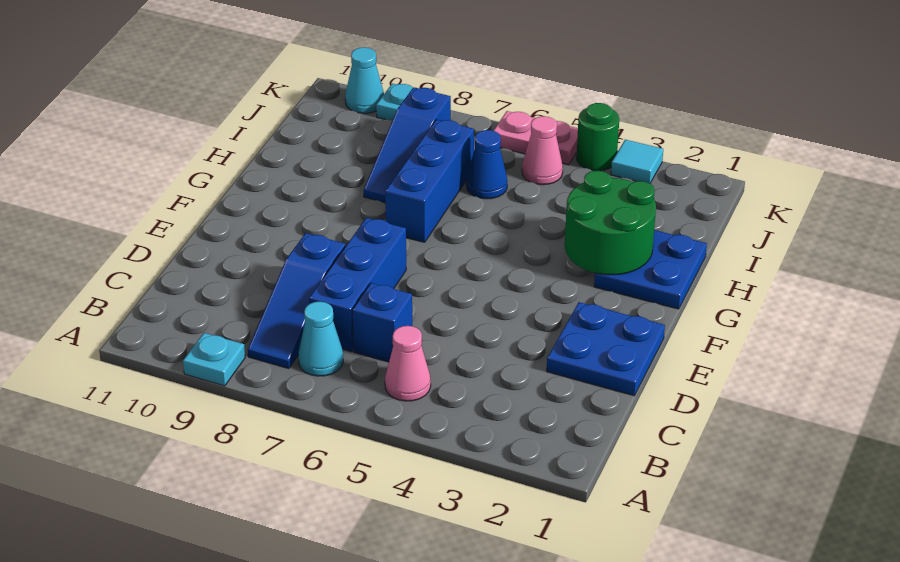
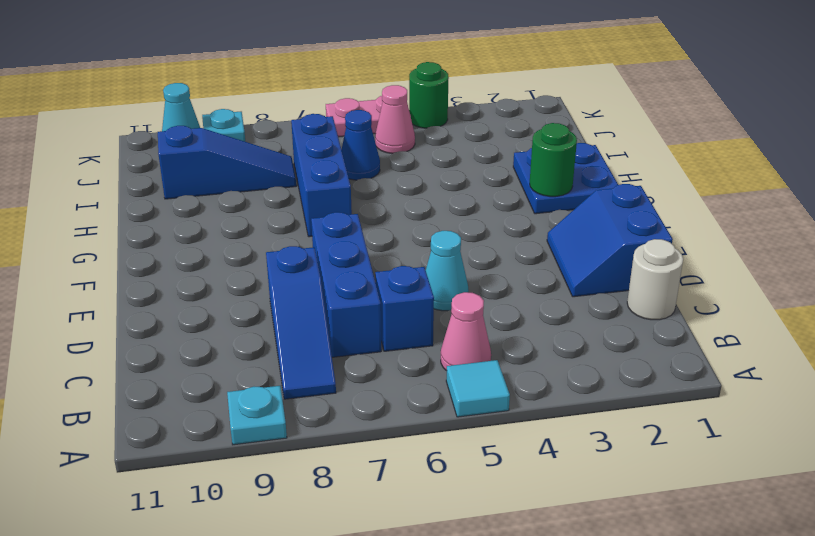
cyan cone B7 level 1 -> cyan cone D5 level 1
none -> white round brick C1 level 1
blue plate D1:E2 level 1 -> blue slope D1:E2 level 1 top 1
green round brick G2:H3 level 2 -> green round brick G2 level 2
blue slope H8:J8 level 1 top J -> blue slope I8:I10 level 1 top 10
cyan tile K3 level 1 -> cyan tile A5 level 1

